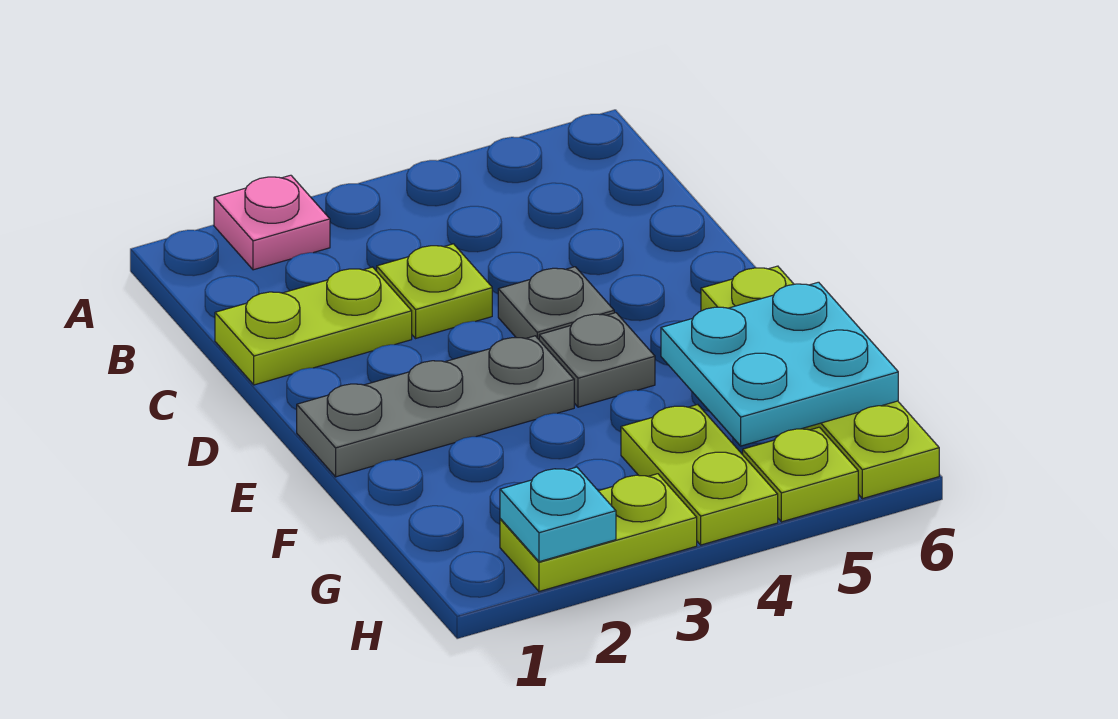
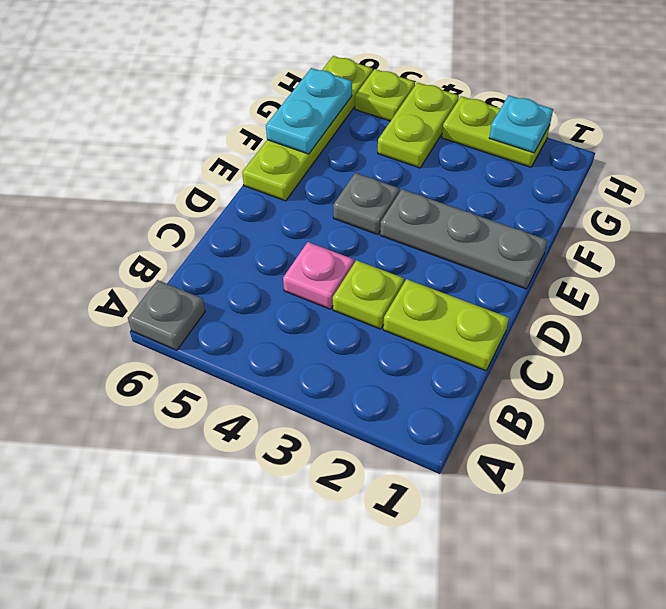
pink plate A2 level 1 -> pink plate C4 level 1
grey plate D4 level 1 -> grey plate A6 level 1
cyan plate F5:G6 level 2 -> cyan plate F6:G6 level 2

